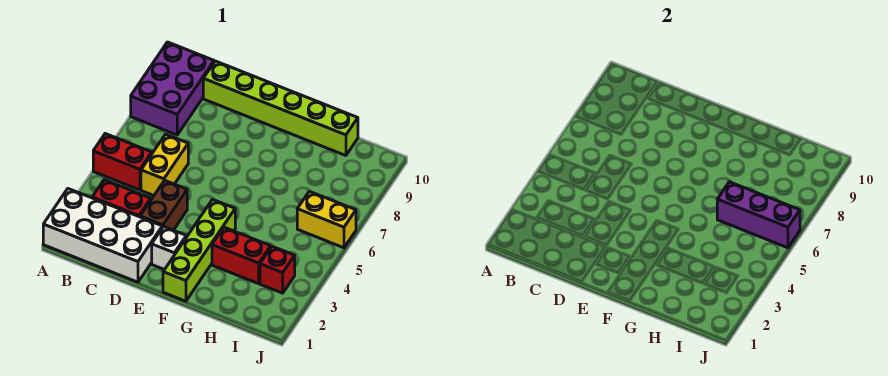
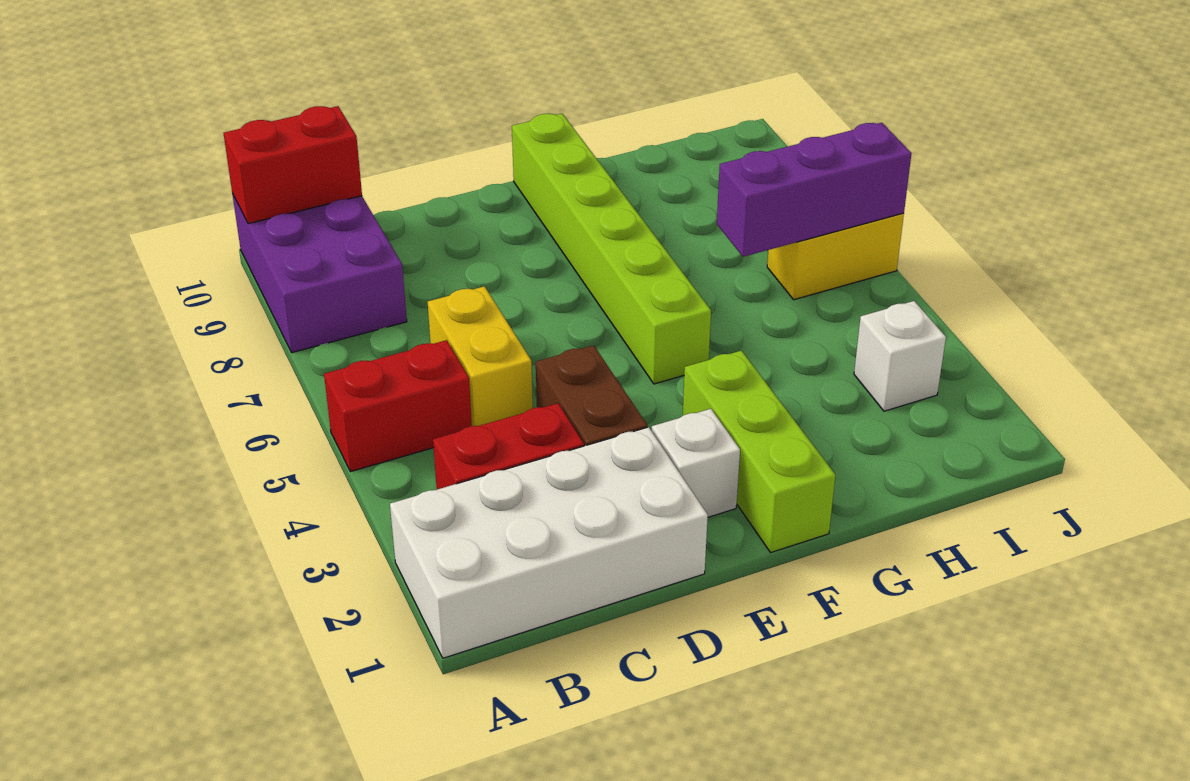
lime brick C10:H10 level 1 -> lime brick F5:F10 level 1
lime brick F1:F4 level 1 -> lime brick F1:F3 level 1
red brick G3:H3 level 1 -> red brick A10:B10 level 2
red brick I3 level 1 -> white brick I3 level 1

